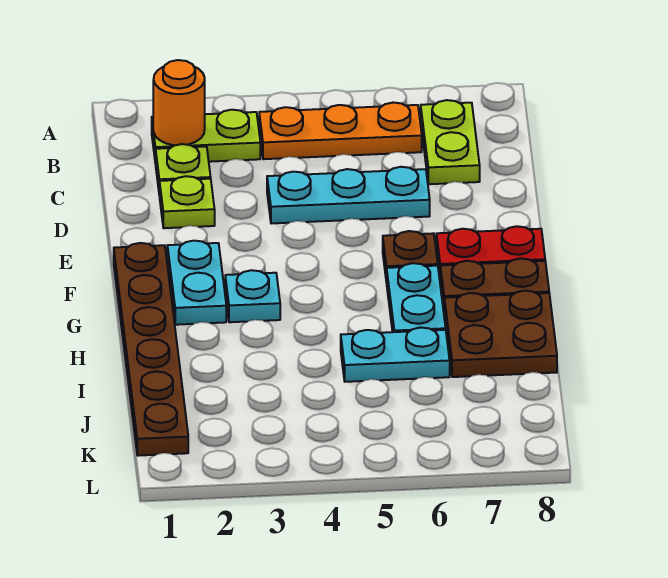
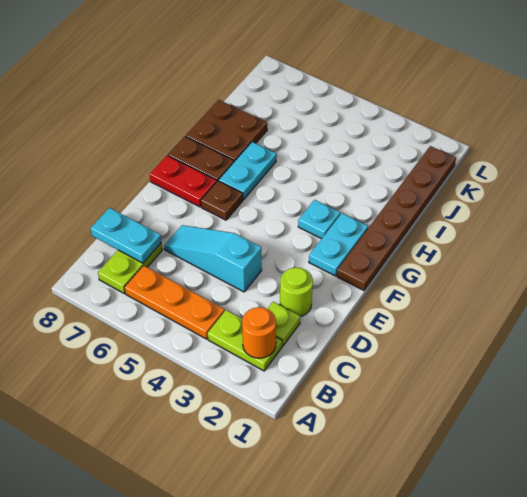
lime plate D2 level 1 -> lime round brick D2 level 1
cyan plate D4:D6 level 1 -> cyan slope D4:D6 level 1 top 4
cyan plate I5:I6 level 1 -> cyan plate C7:C8 level 2

